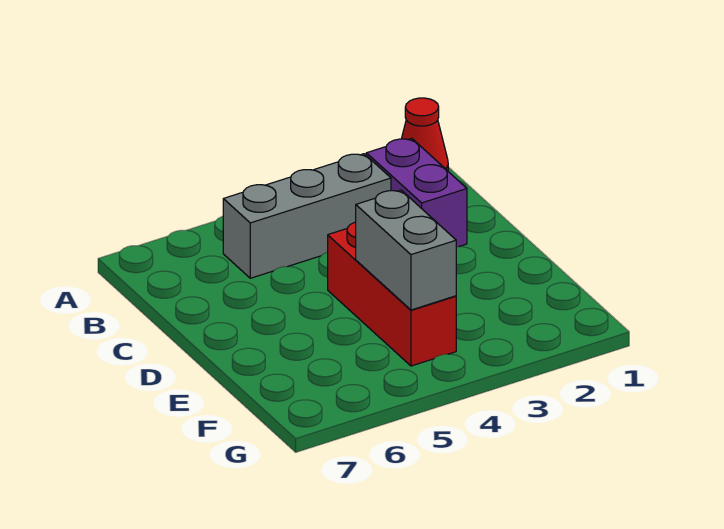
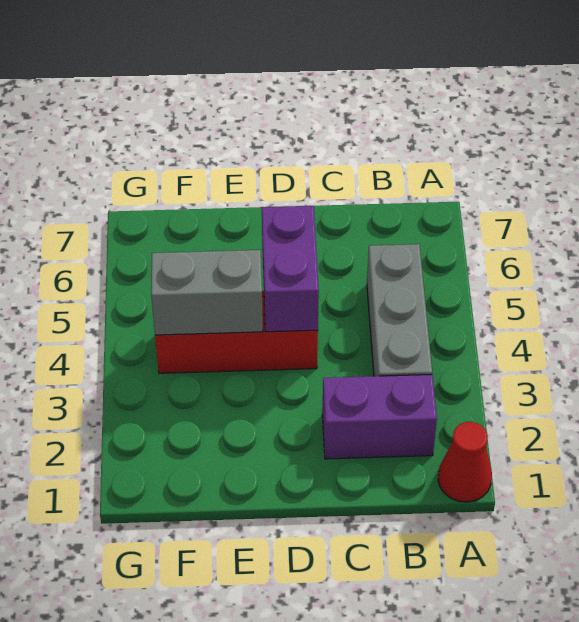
none -> purple brick D4:D5 level 2

